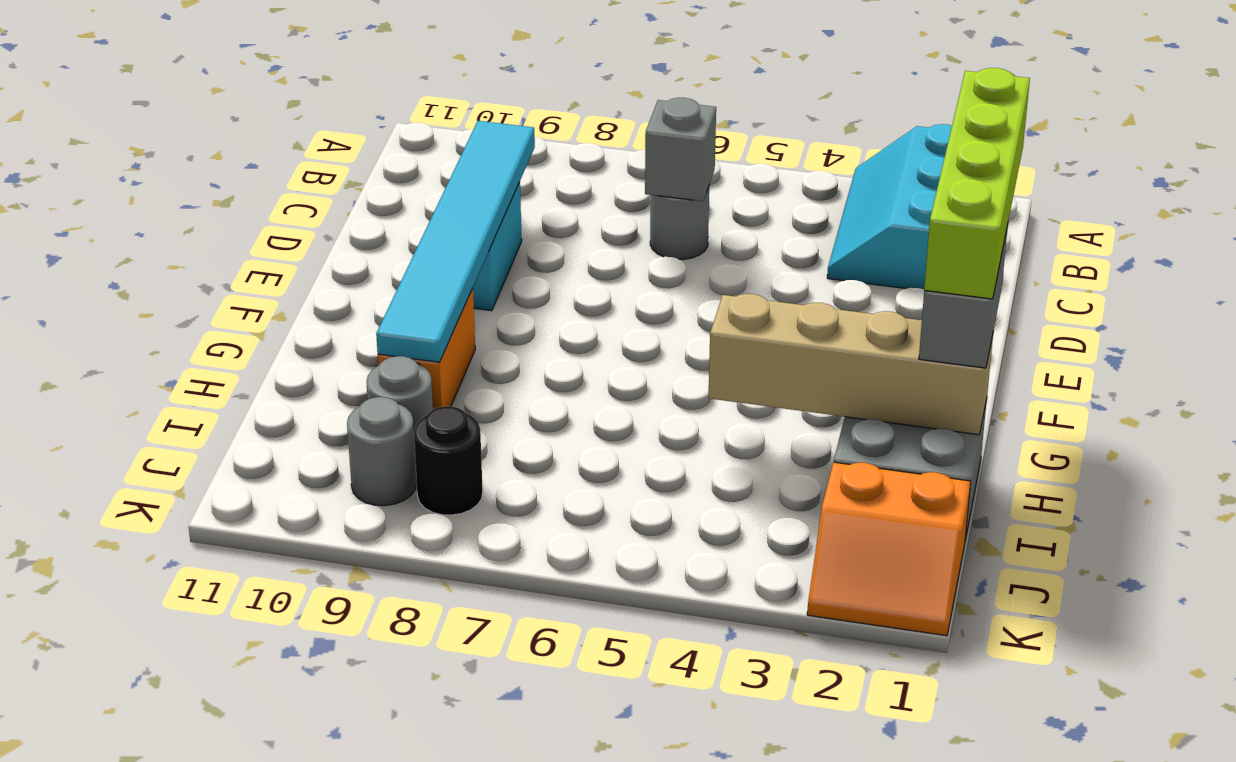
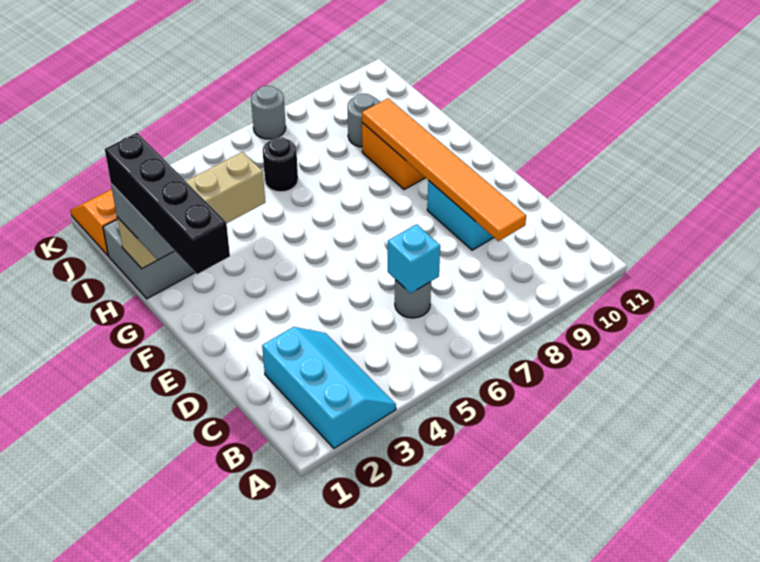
grey brick C6 level 2 -> cyan brick C6 level 2
cyan tile C9:H9 level 2 -> orange tile C9:H9 level 2
lime brick E1:H1 level 4 -> black brick E1:H1 level 4
black round brick J8 level 1 -> black round brick I6 level 1
grey round brick J9 level 1 -> grey round brick K7 level 1

